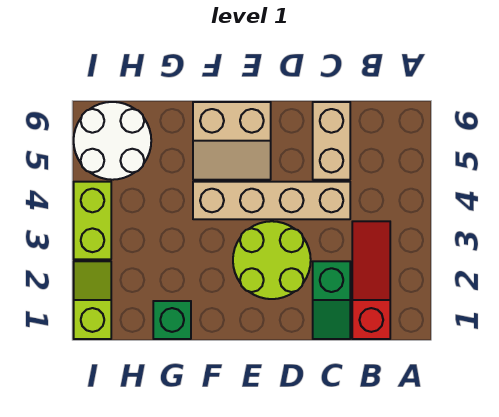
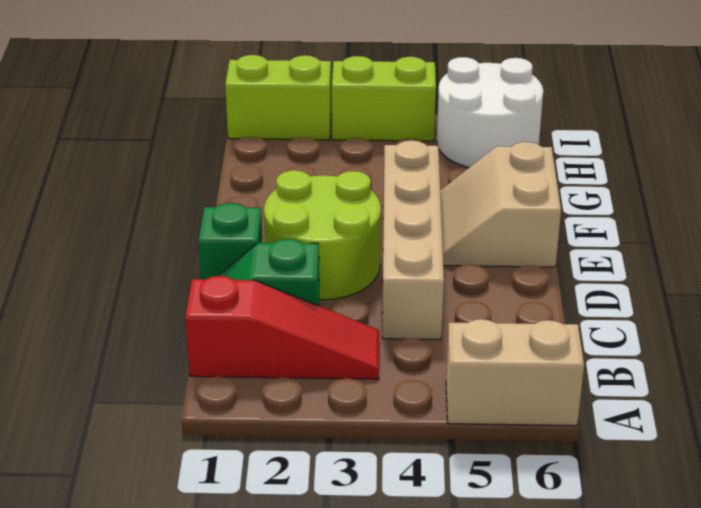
tan brick C5:C6 level 1 -> tan brick A5:A6 level 1
green brick G1 level 1 -> green brick D1 level 1
lime slope I1:I2 level 1 top 1 -> lime brick I1:I2 level 1

